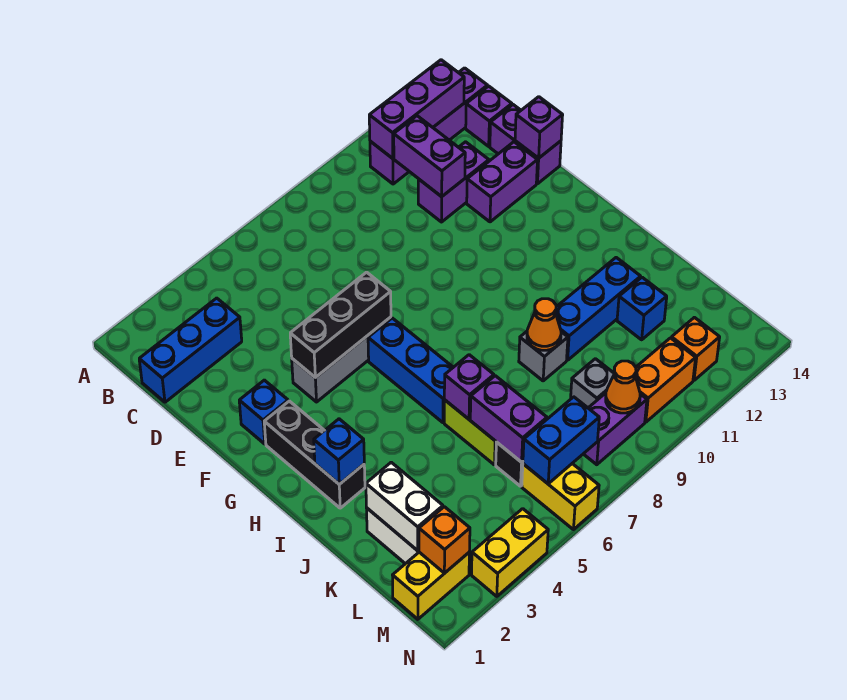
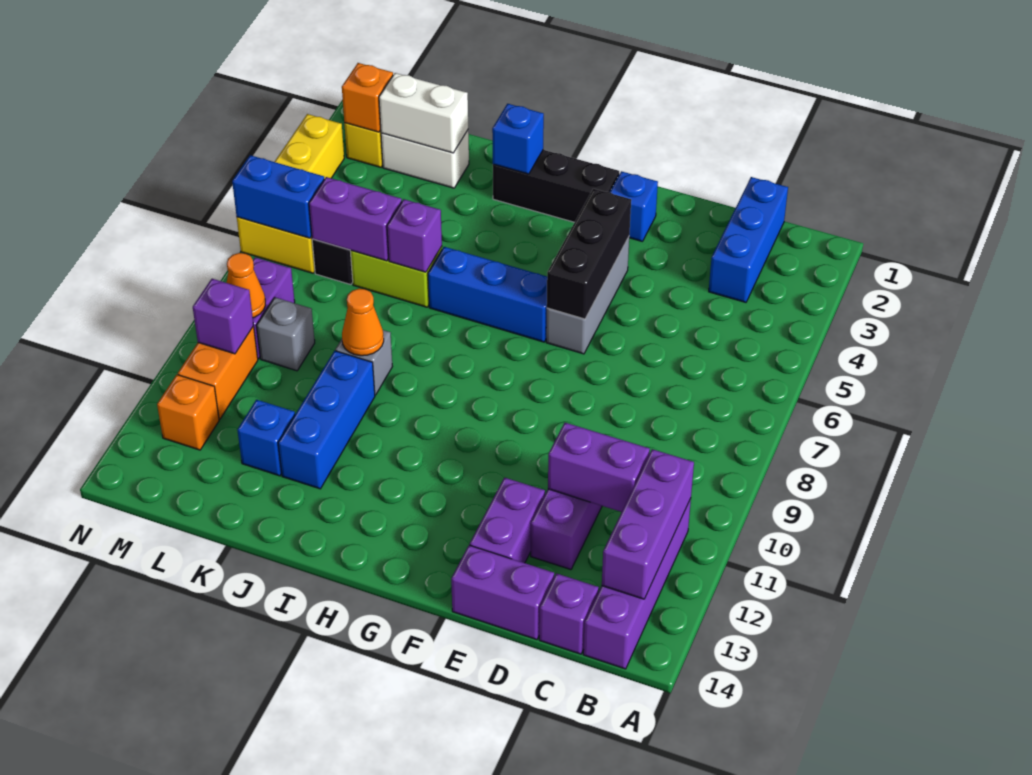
purple brick E14 level 2 -> purple brick M10 level 2
blue brick M6:M7 level 2 -> blue brick M6:N6 level 2

